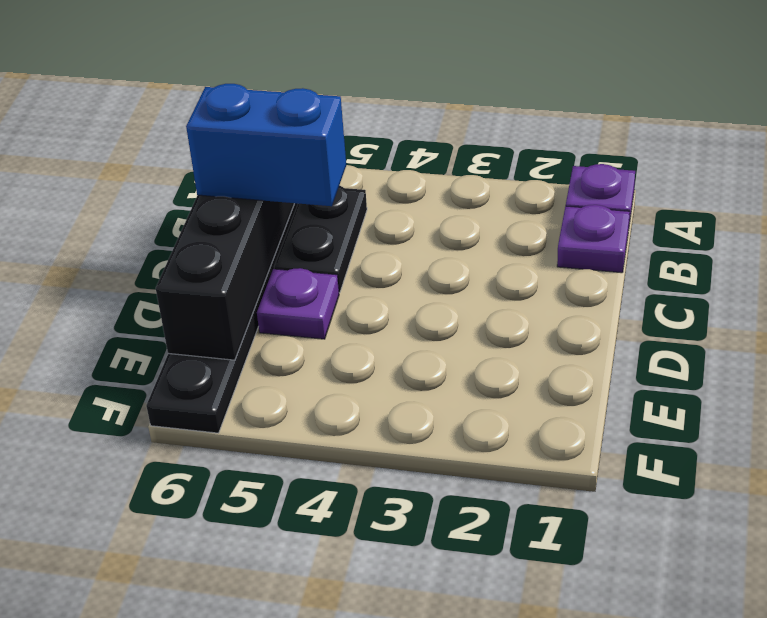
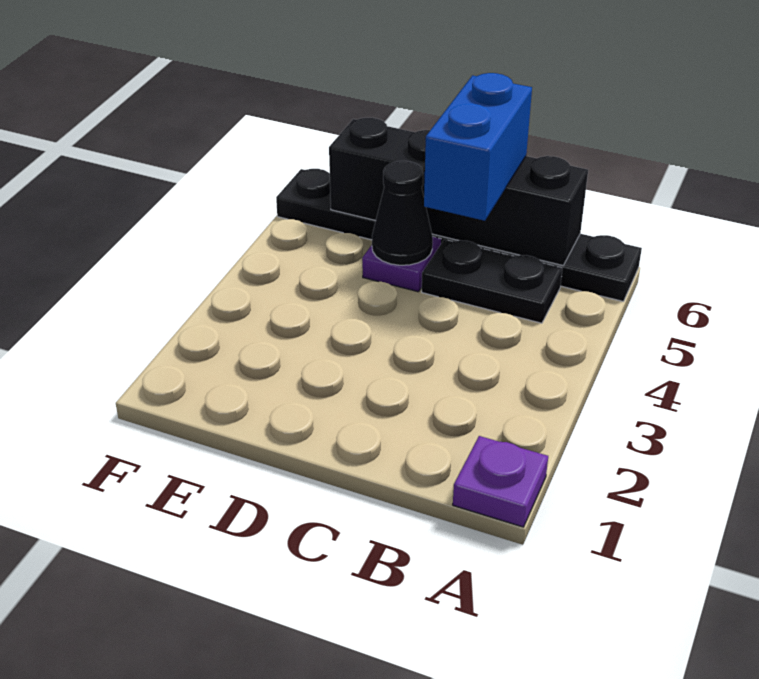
purple plate B1 level 1 -> none
none -> black cone D5 level 2

